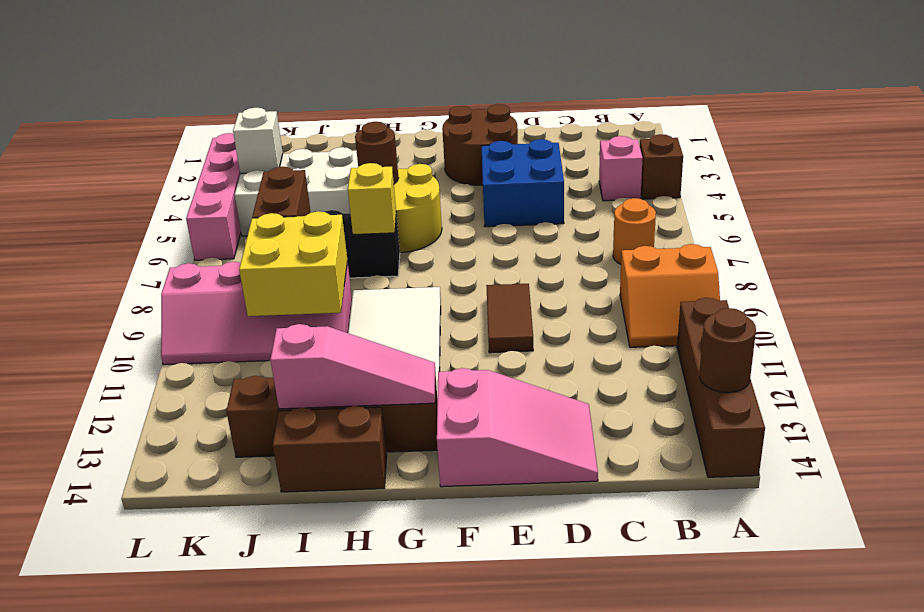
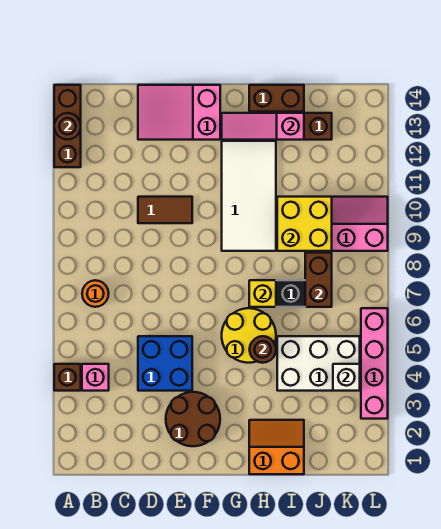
orange slope A9:B10 level 1 top 9 -> orange slope H1:I2 level 1 top 1
brown brick A11:A14 level 1 -> brown brick A12:A14 level 1
brown tile E9:E10 level 1 -> brown tile D10:E10 level 1

